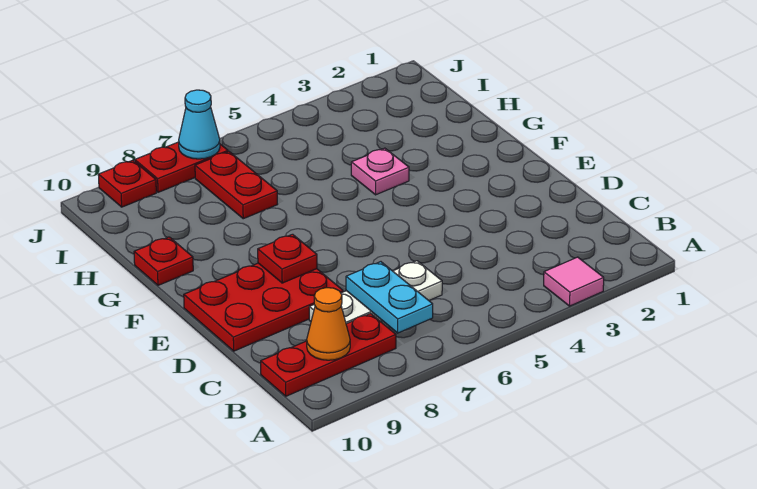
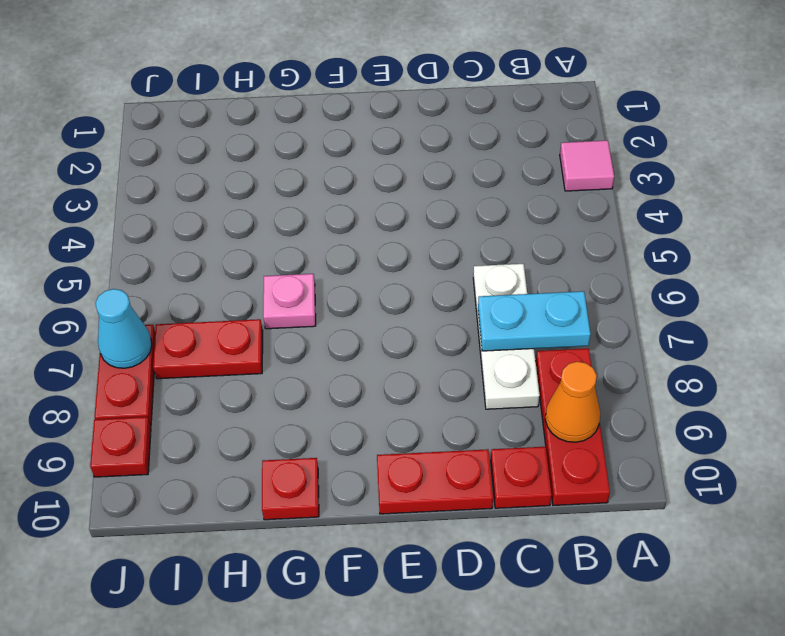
red plate D8:E10 level 1 -> red plate D10:E10 level 1
red plate E8 level 2 -> red plate C10 level 1
pink plate G4 level 1 -> pink plate G6 level 1

